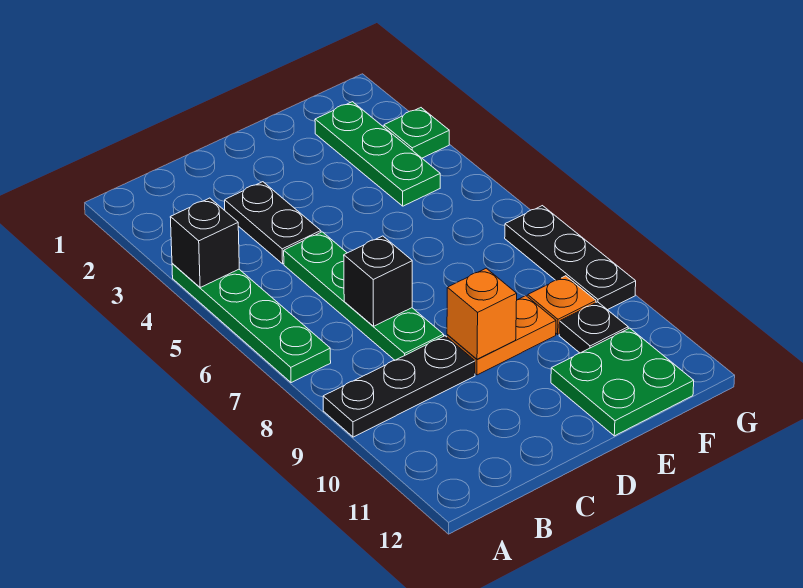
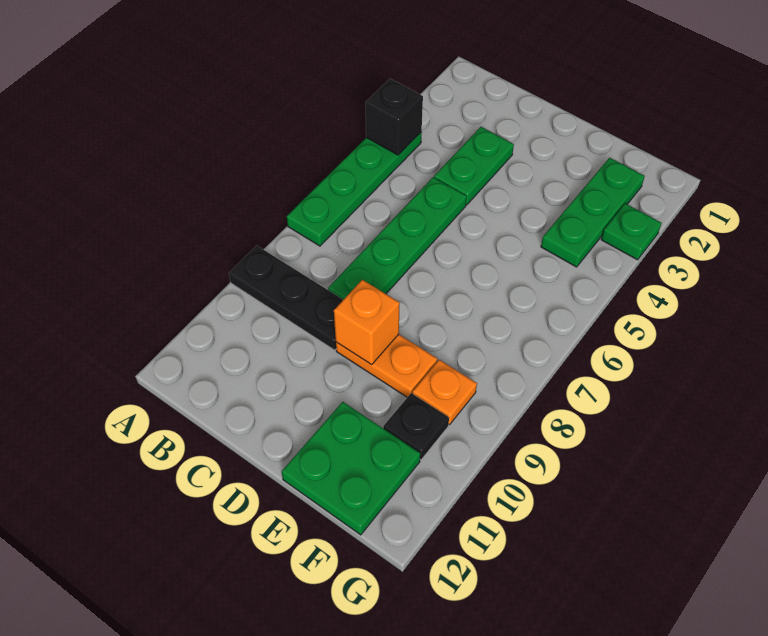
black plate C3:C4 level 1 -> green plate C3:C4 level 1
black brick C7 level 2 -> none
black plate G7:G9 level 1 -> none

